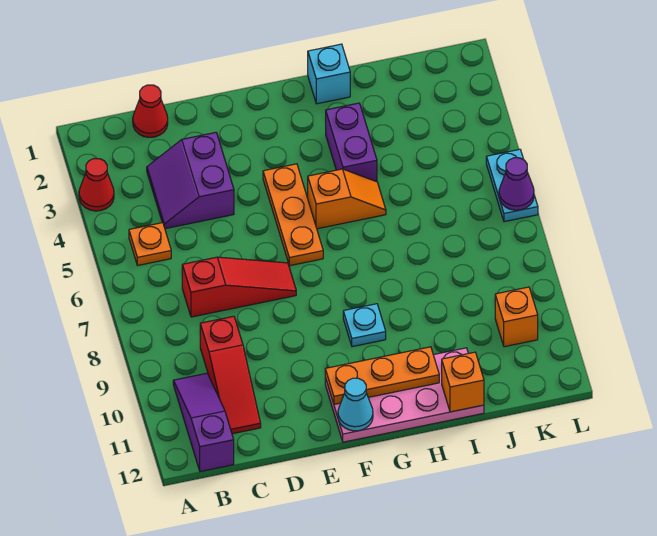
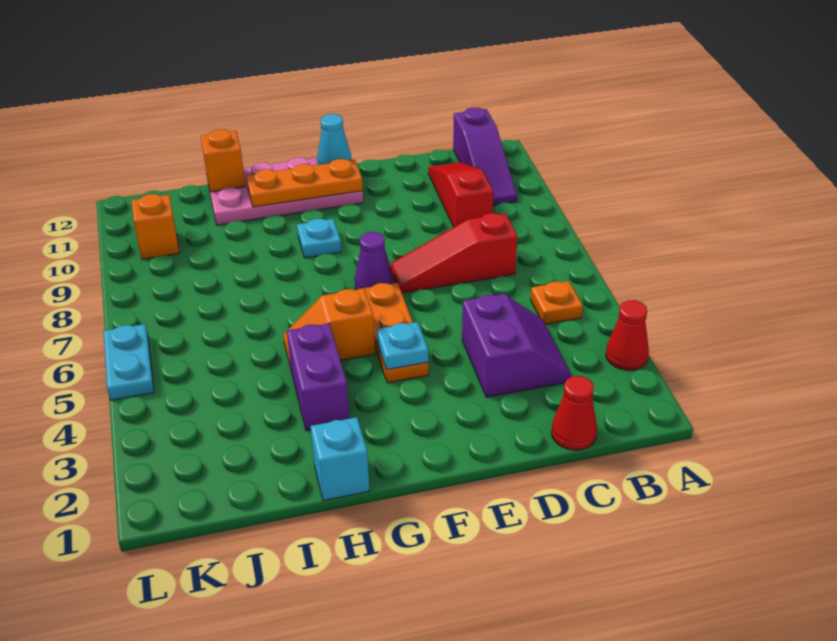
none -> cyan plate F4 level 2
purple cone L6 level 2 -> purple cone F7 level 1

